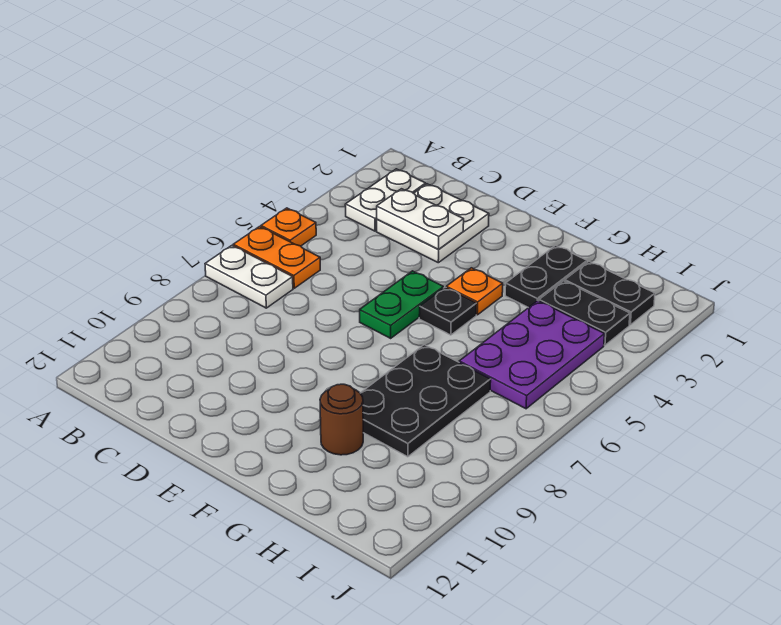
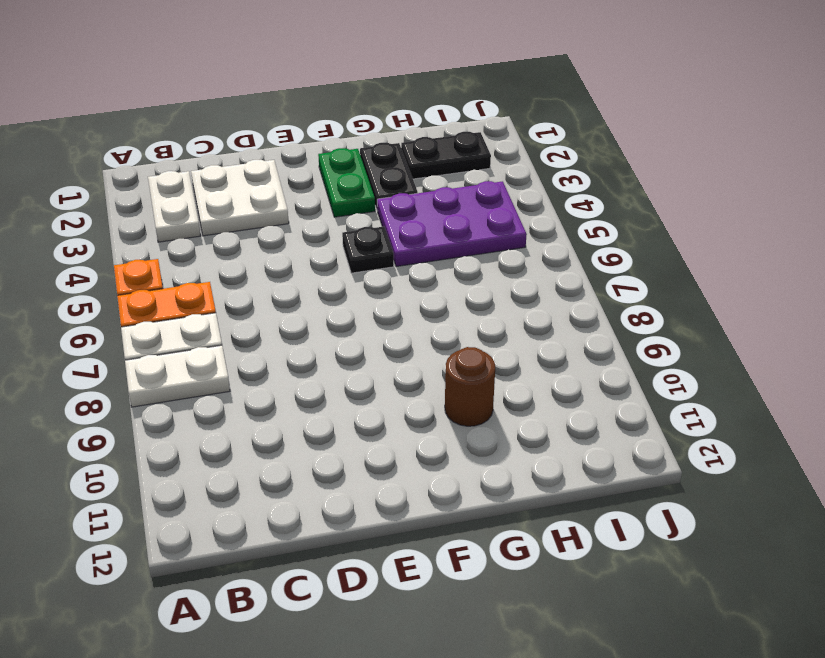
white plate C3:D3 level 2 -> white plate A8:B8 level 1
green plate E5:E6 level 1 -> green plate F2:F3 level 1
orange plate F4 level 1 -> none
black plate G7:H9 level 1 -> none
black plate H3:I3 level 1 -> none
purple plate H4:I6 level 1 -> purple plate G4:I5 level 1

